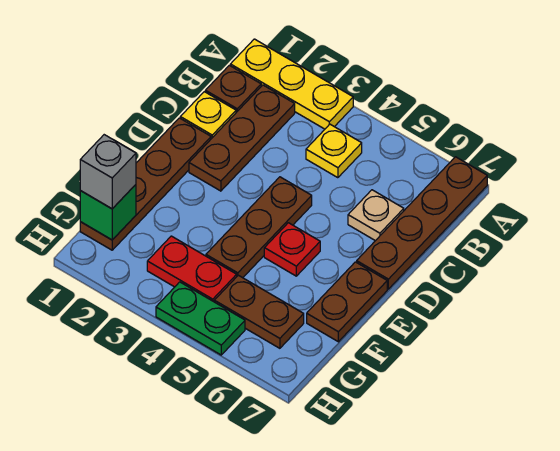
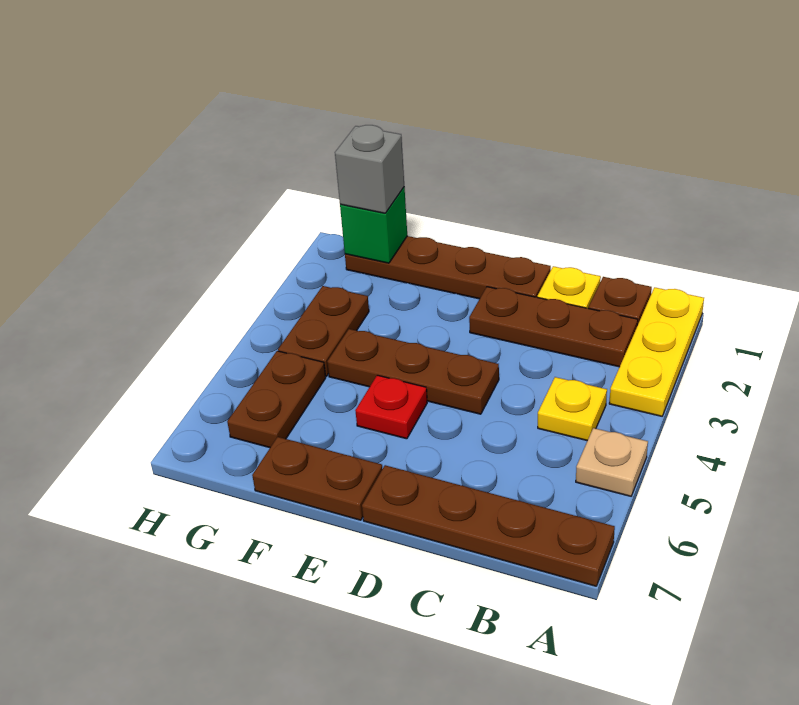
tan plate C6 level 1 -> tan plate A5 level 1
red plate G3:G4 level 1 -> brown plate G3:G4 level 1
green plate H4:H5 level 1 -> none

